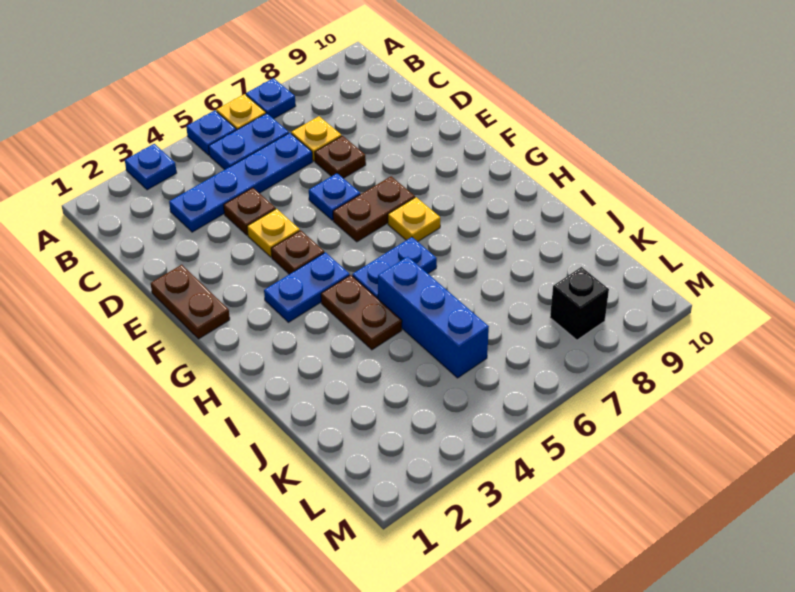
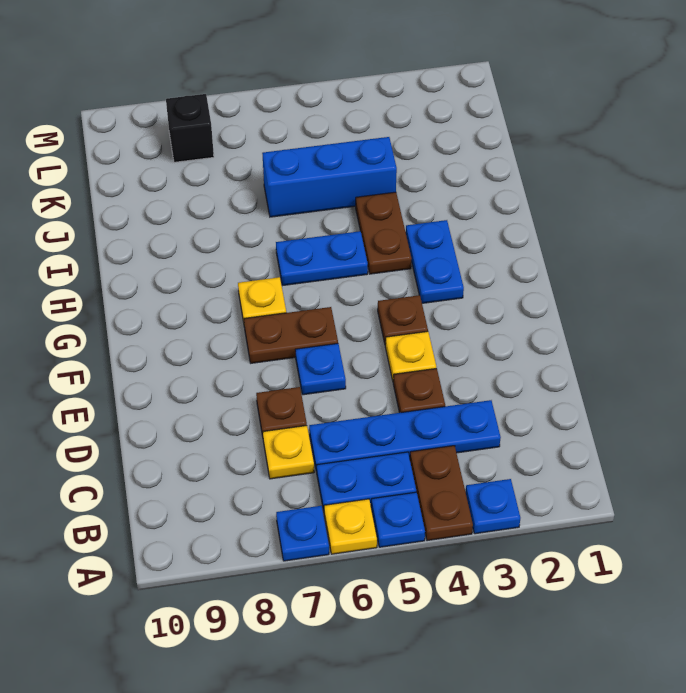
brown plate E1:F1 level 1 -> brown plate A4:B4 level 1
blue plate G3:G4 level 1 -> blue plate G3:H3 level 1
blue brick I5:K5 level 1 -> blue brick J4:J6 level 1

